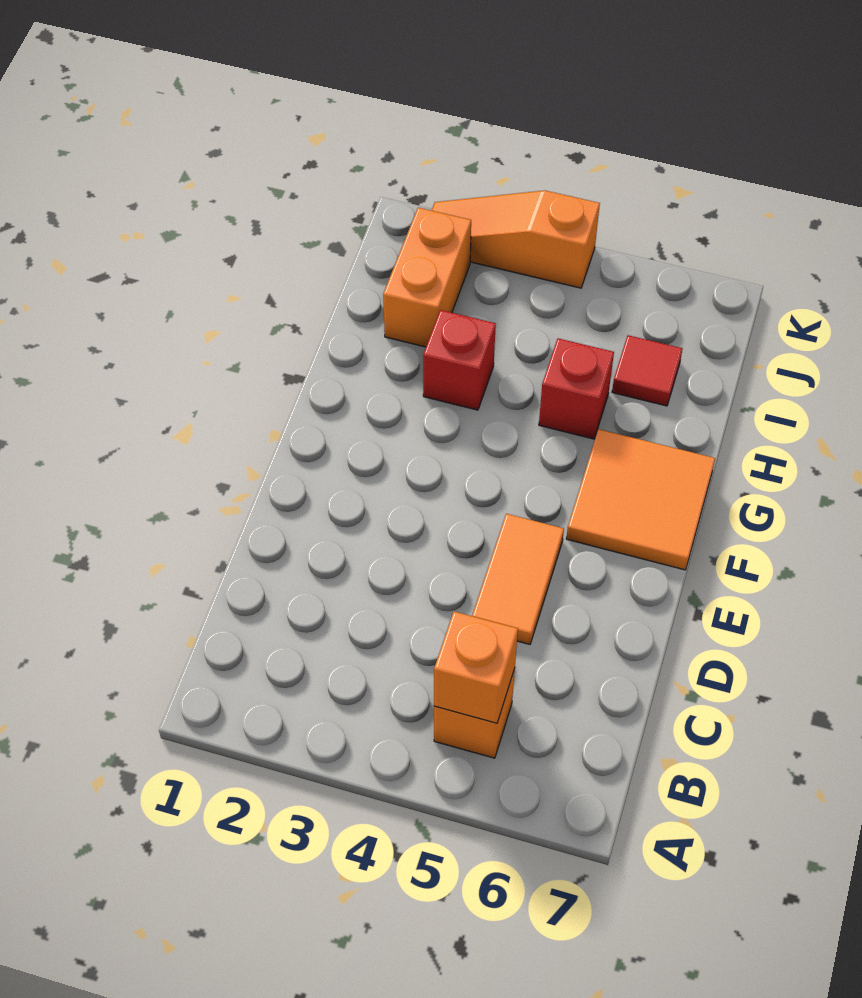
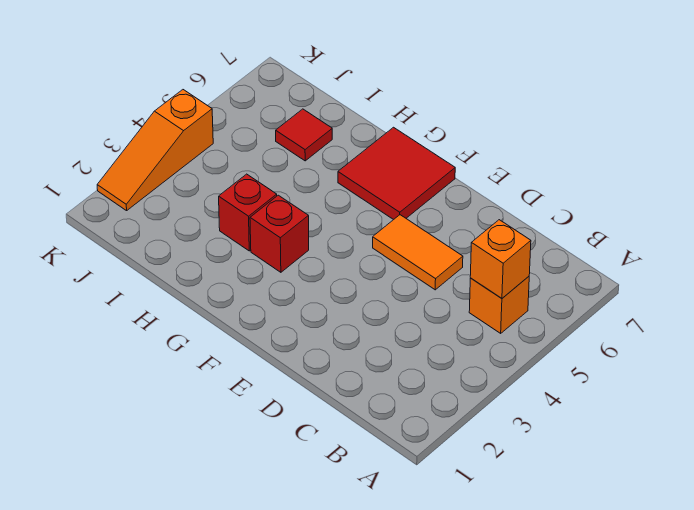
orange tile F6:G7 level 1 -> red tile F6:G7 level 1
red brick H5 level 1 -> red brick G3 level 1
orange brick I2:J2 level 1 -> none

